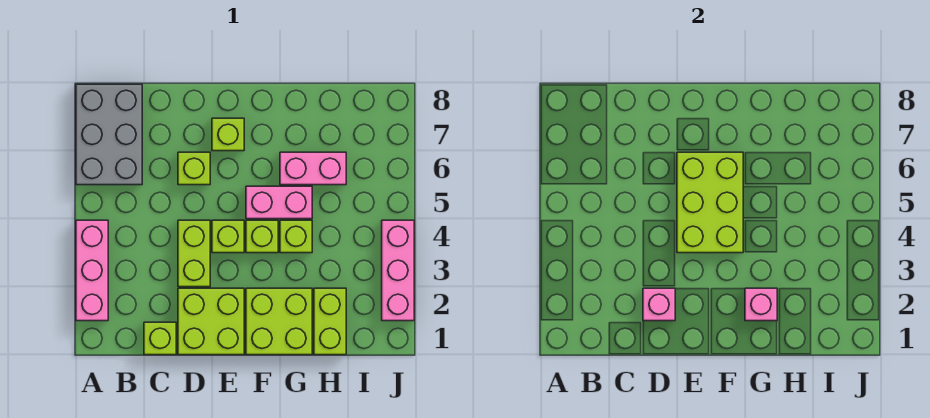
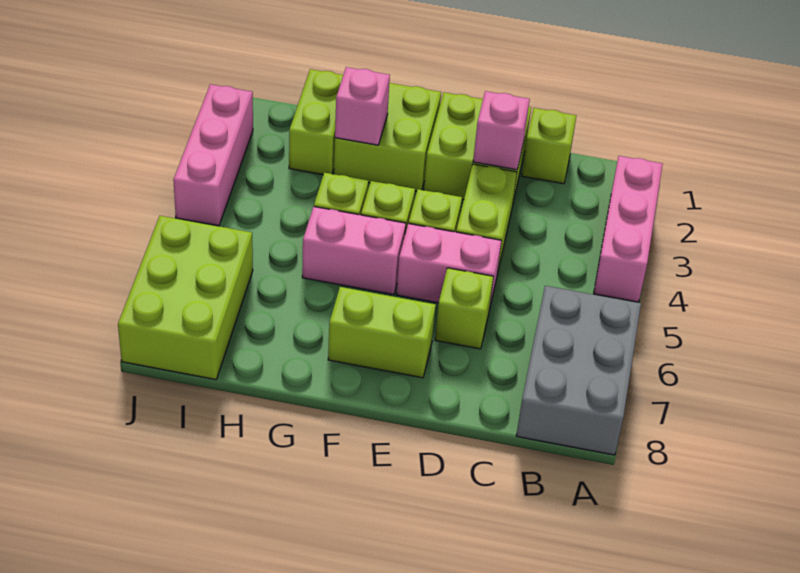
lime brick E4:F6 level 2 -> lime brick I6:J8 level 1
lime brick E7 level 1 -> lime brick E7:F7 level 1
pink brick G6:H6 level 1 -> pink brick D5:E5 level 1

